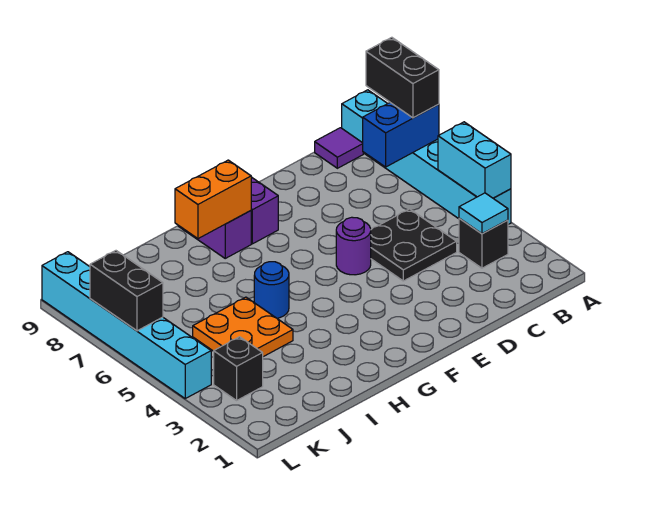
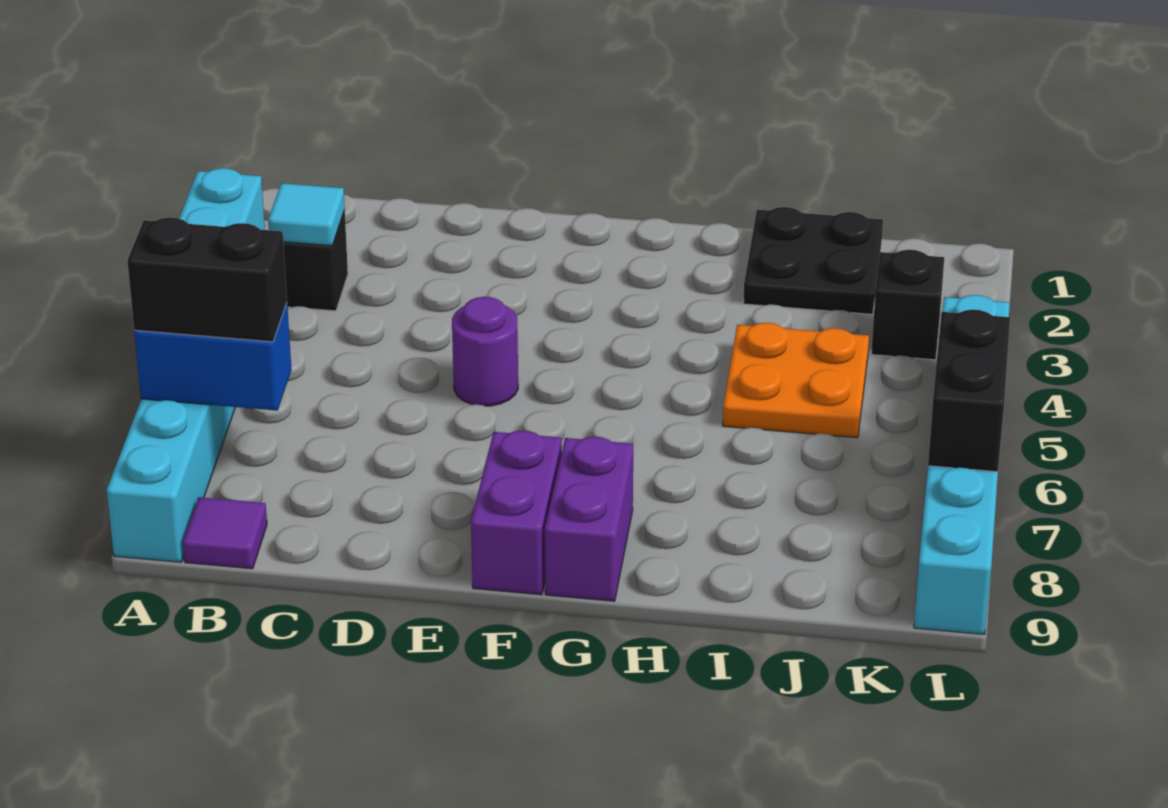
black brick A7:A8 level 3 -> black brick A7:B7 level 3
black plate C4:D5 level 1 -> black plate I1:J2 level 1
orange brick G8:H8 level 2 -> none
blue round brick H5 level 1 -> none

